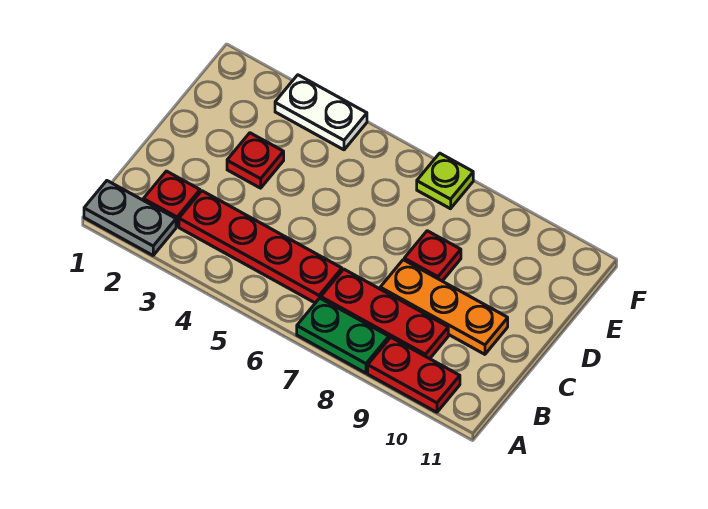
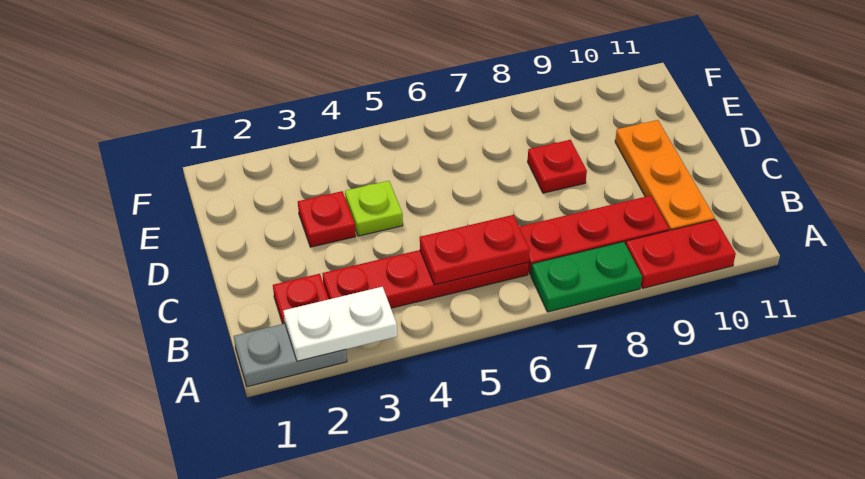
none -> red plate B5:B6 level 2
orange plate C8:C10 level 1 -> orange plate B10:D10 level 1
white plate F3:F4 level 1 -> white plate A2:A3 level 2
lime plate F7 level 1 -> lime plate D4 level 1

